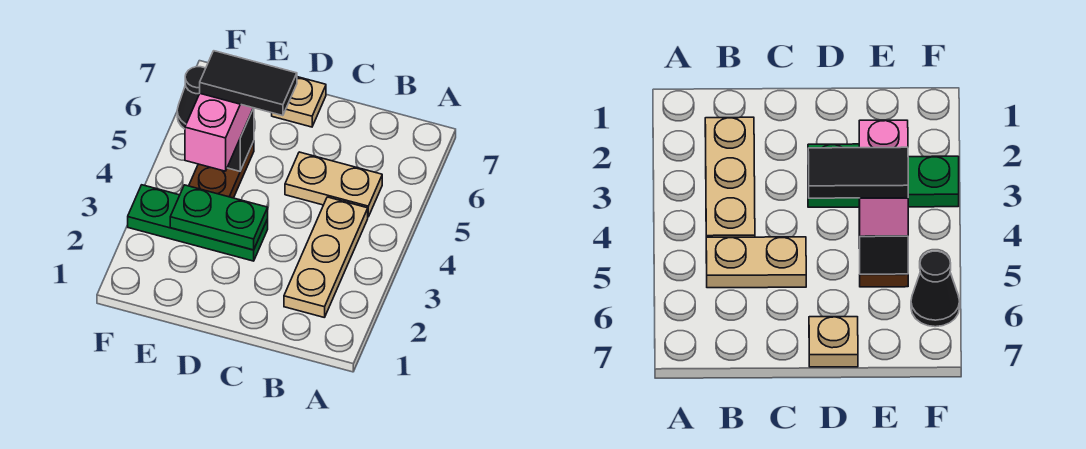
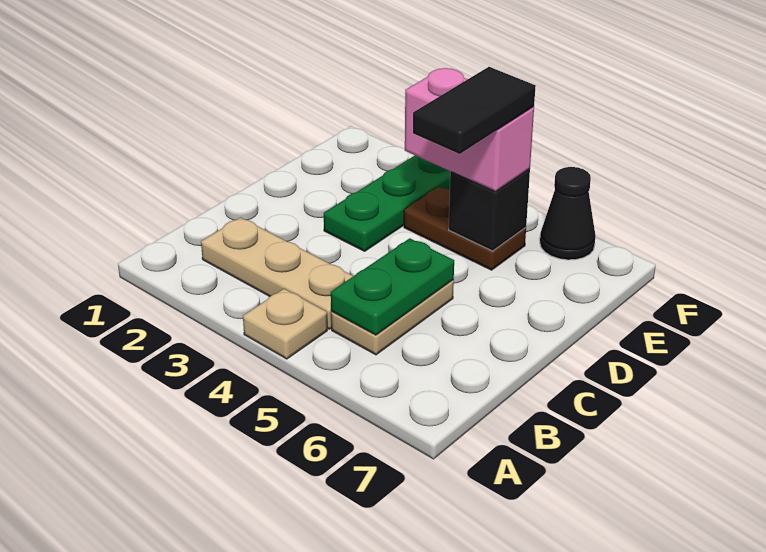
green plate D3:E3 level 2 -> green plate B5:C5 level 2
tan plate D7 level 1 -> tan plate A4 level 1

